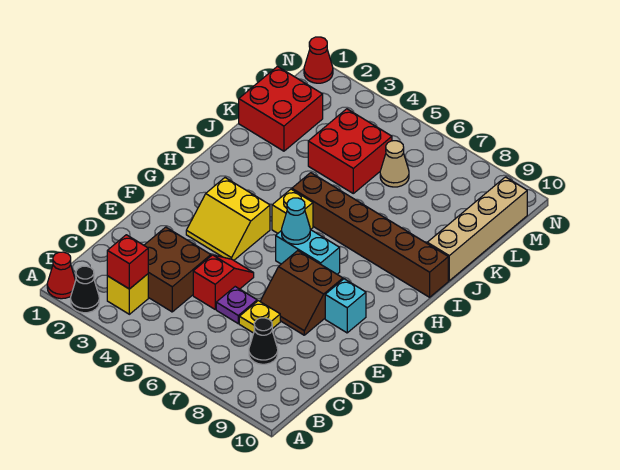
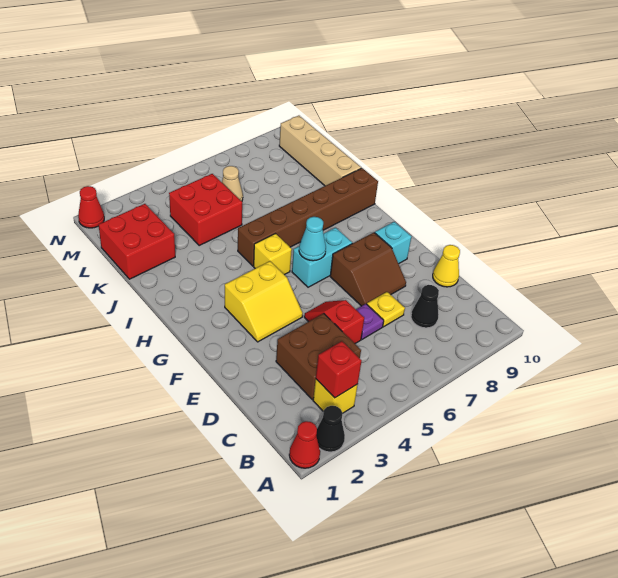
none -> yellow cone D10 level 1

